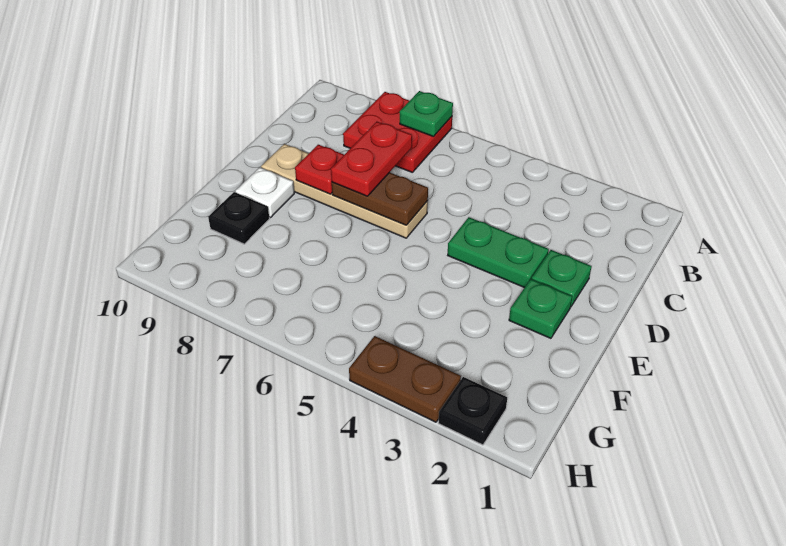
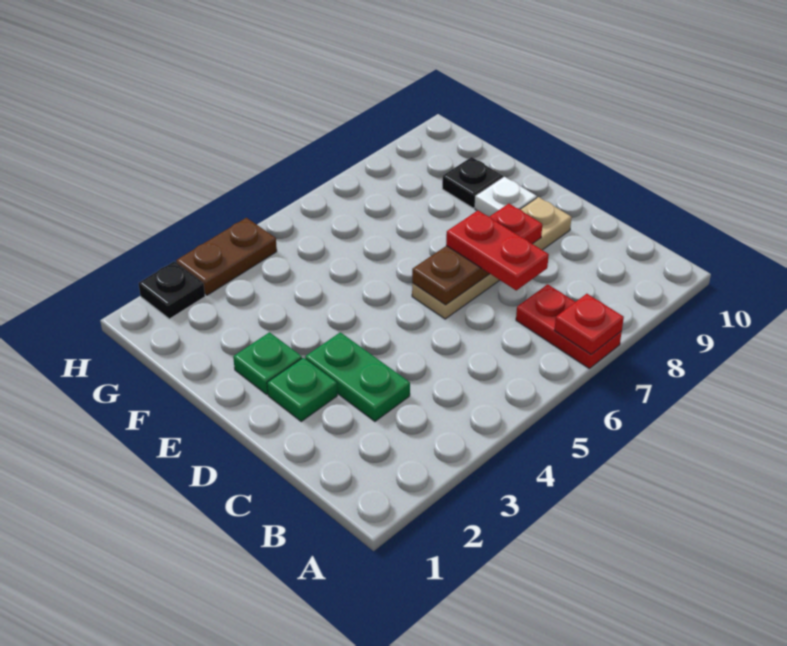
red plate A7:B8 level 1 -> red plate A7:B7 level 1
green plate A7 level 2 -> red plate A7 level 2
green plate D3:D4 level 1 -> green plate C3:D3 level 1

